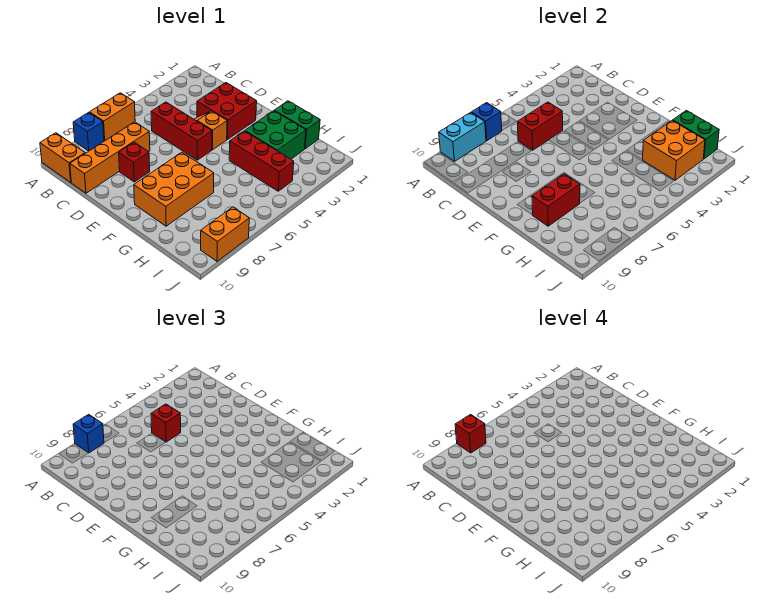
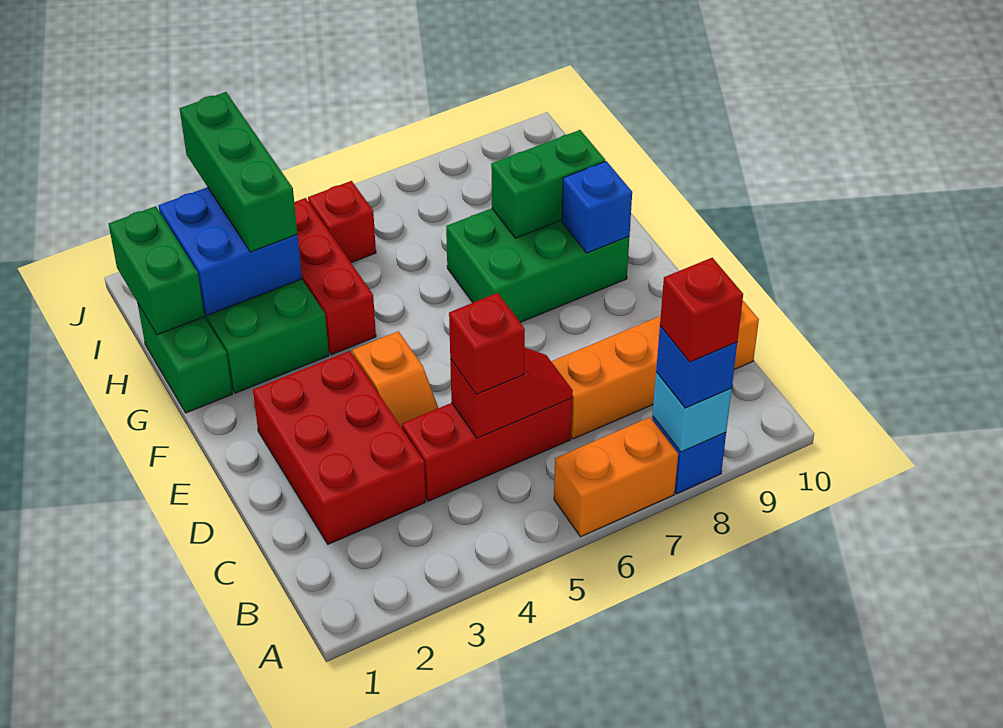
blue brick A7 level 2 -> blue brick F9 level 2
cyan brick A8:A9 level 2 -> cyan brick A8 level 2
orange brick A10:B10 level 1 -> none
red brick C5:E5 level 1 -> red brick C4:C6 level 1
red brick C5:C6 level 2 -> red slope C5:C6 level 2 top 5
red brick D2:E3 level 1 -> red brick C2:E3 level 1
red brick D8 level 1 -> red brick I5 level 1
orange brick F7:G9 level 1 -> green brick F7:G9 level 1
red brick G8:G9 level 2 -> green brick G8:G9 level 2
orange brick H2:I3 level 2 -> blue brick H2:I3 level 2
none -> green brick H3:J3 level 3
orange brick J8:J9 level 1 -> none

